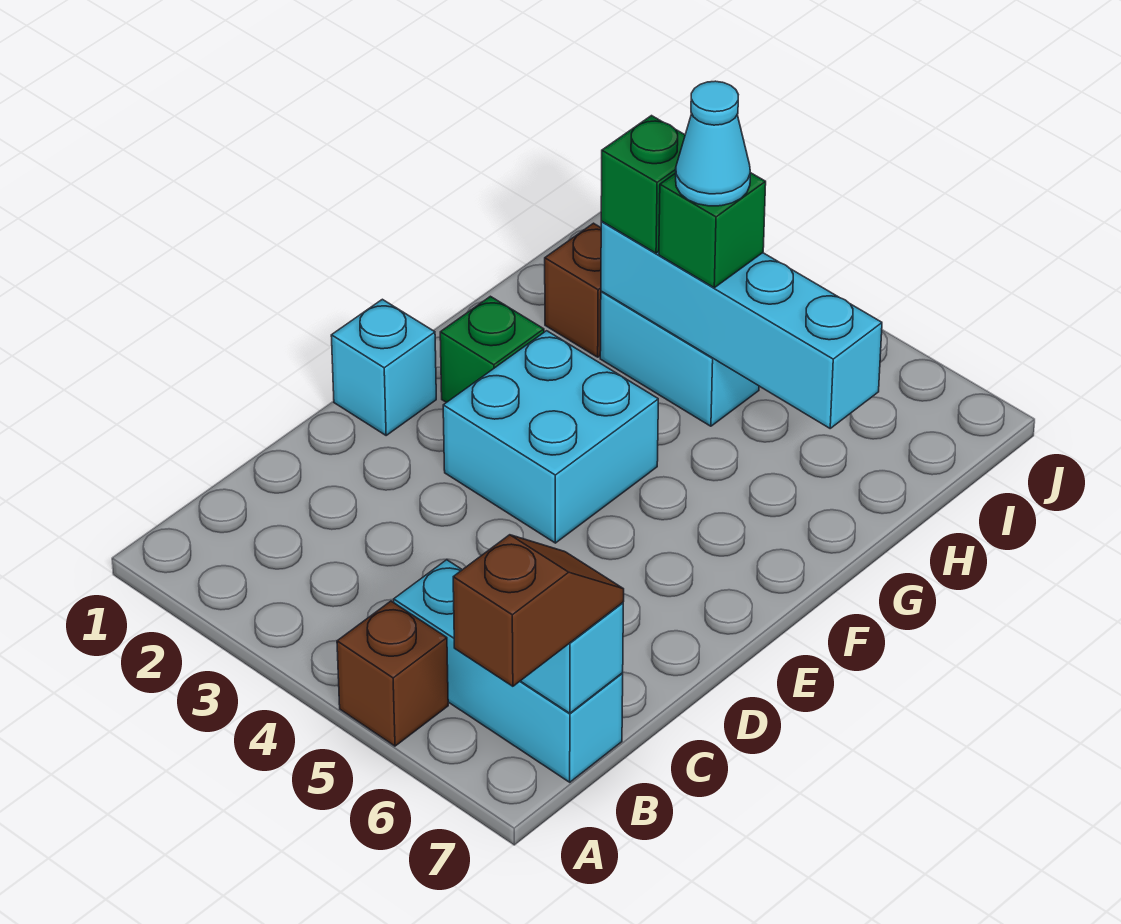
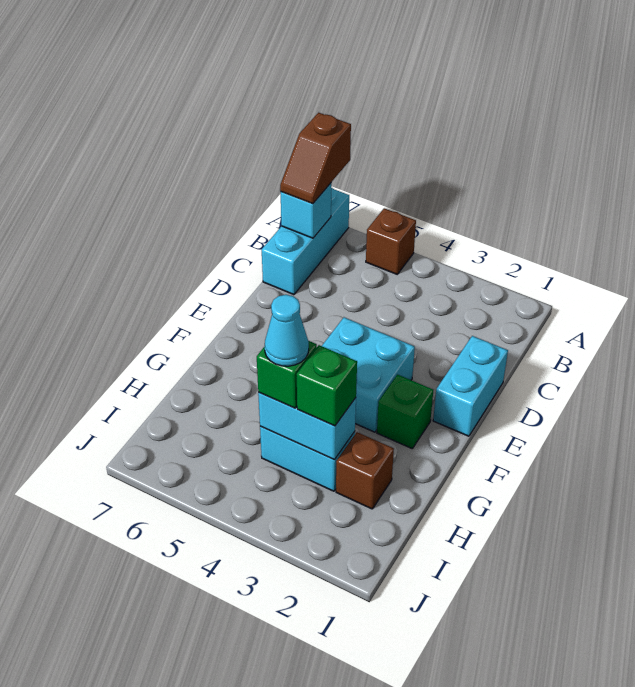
cyan brick B5:B7 level 1 -> cyan brick A7:C7 level 1
cyan brick E1 level 1 -> cyan brick D1:E1 level 1
cyan brick H3:H6 level 2 -> cyan brick H3:H4 level 2

